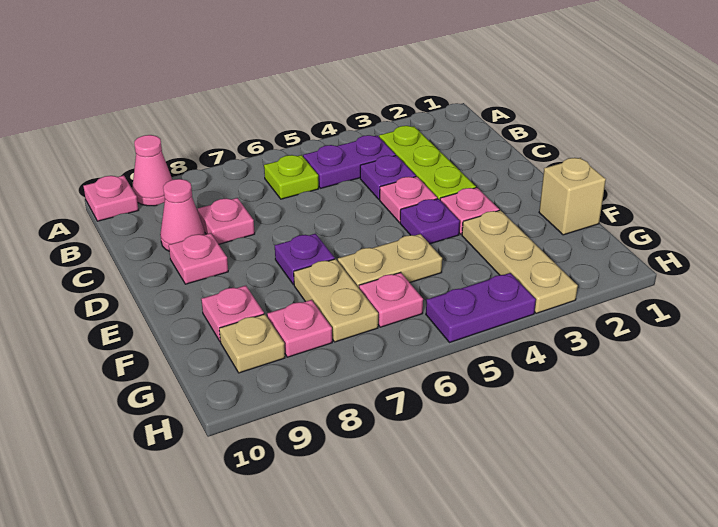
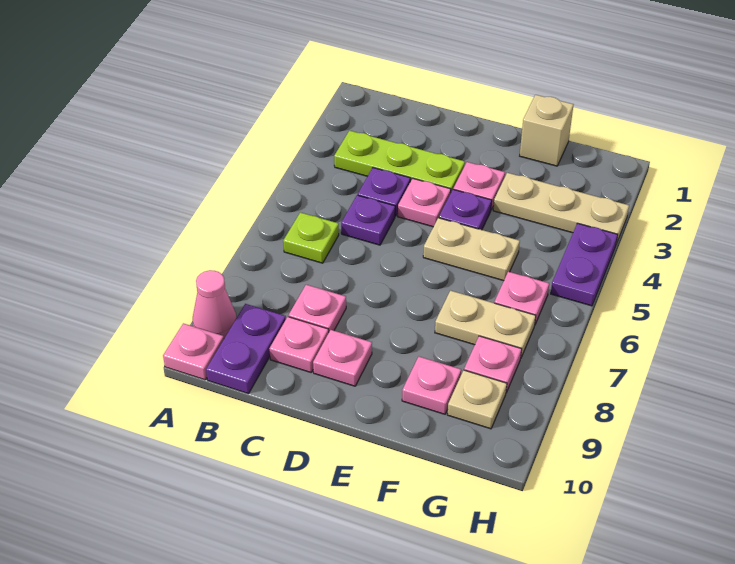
purple plate B4:B5 level 1 -> purple plate B9:B10 level 1
pink cone C9 level 1 -> pink plate C9 level 1
purple plate E7 level 1 -> purple plate C5 level 1
tan plate F5:F6 level 1 -> tan plate E5:F5 level 1

